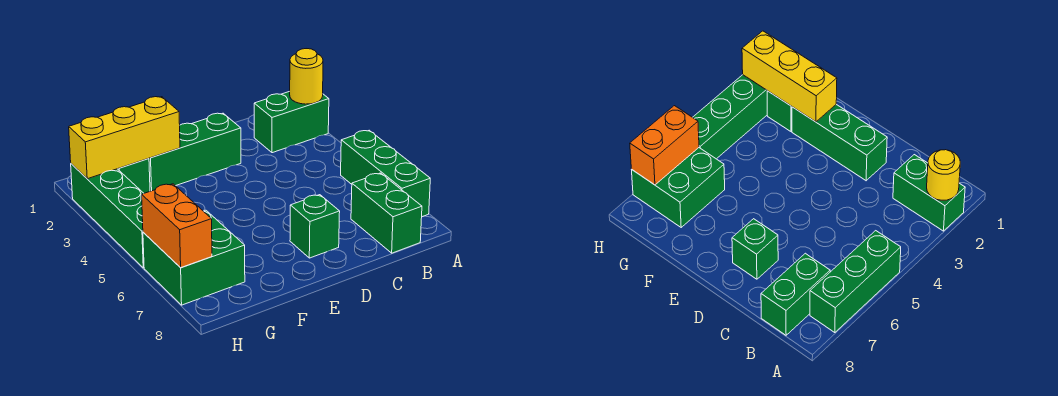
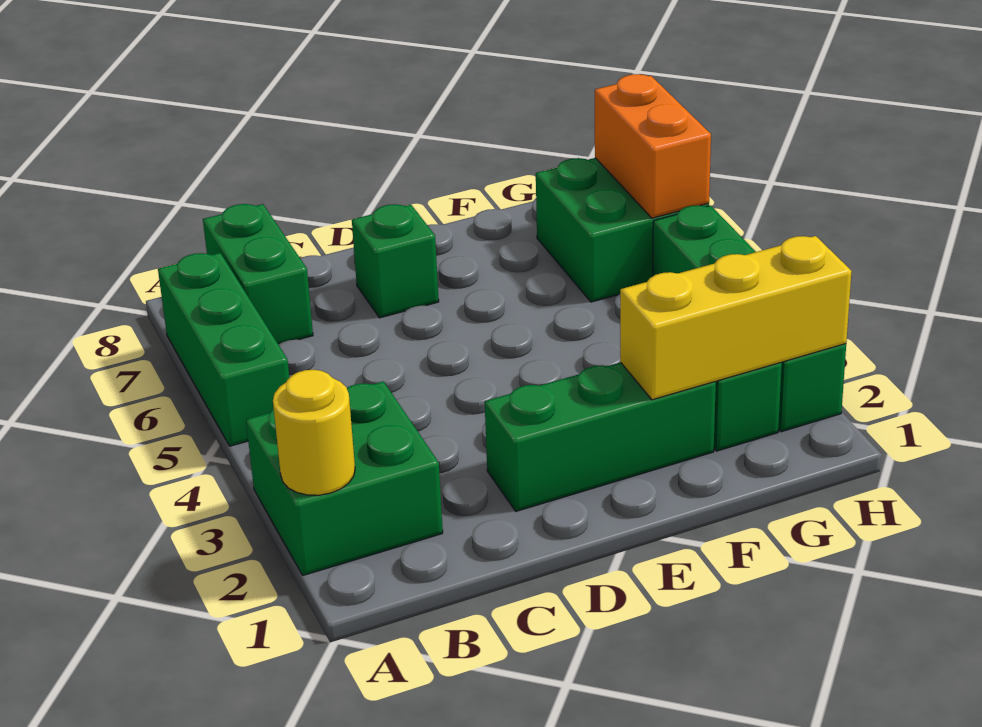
green brick A2:B2 level 1 -> green brick A2:B3 level 1

